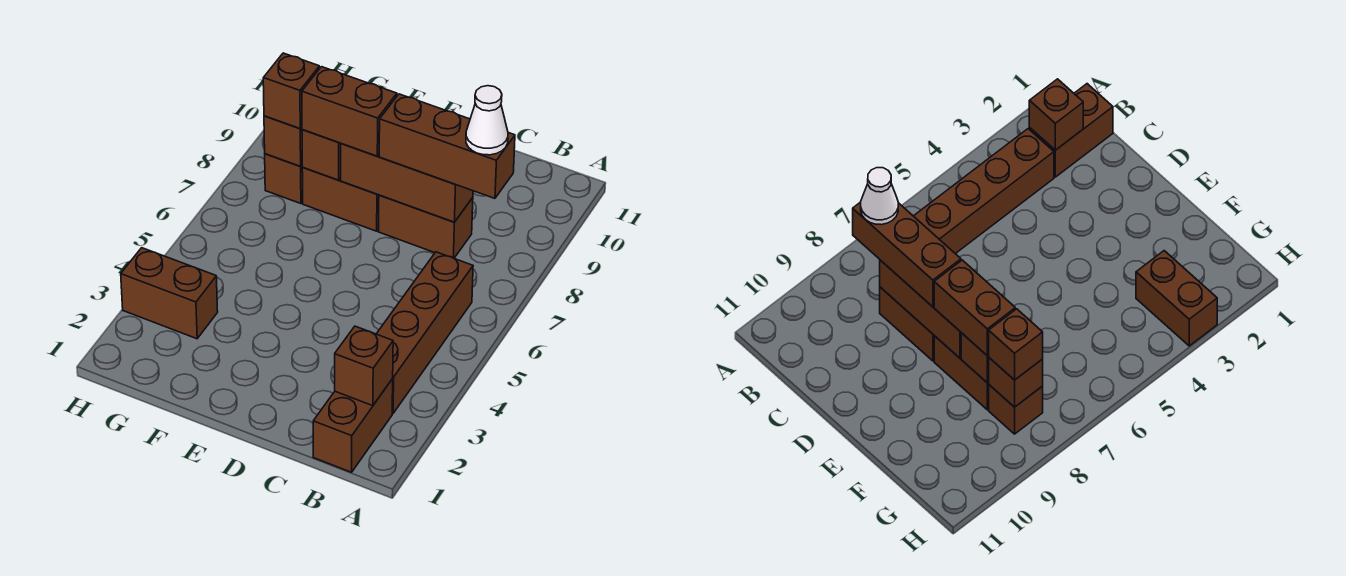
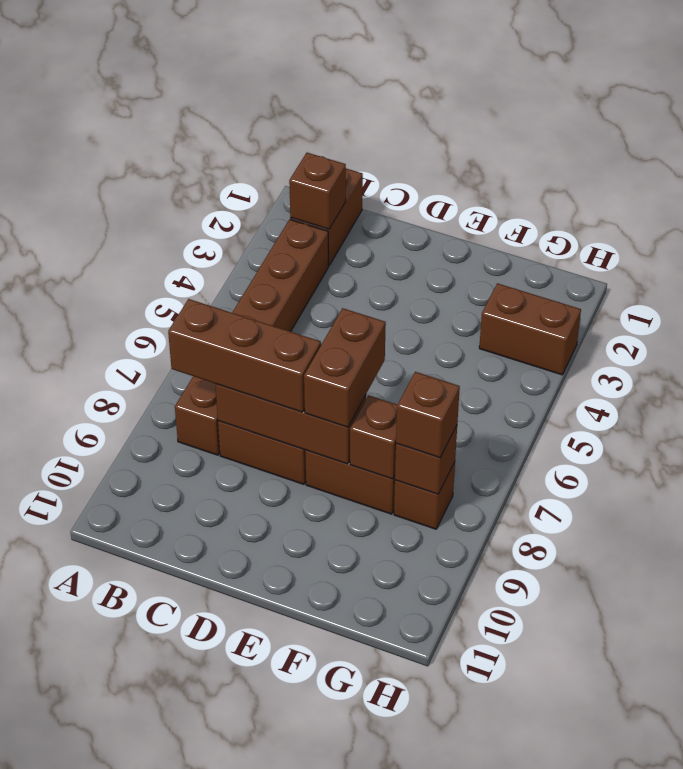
brown brick B3:B6 level 1 -> brown brick B3:B8 level 1
white cone B8 level 4 -> none
brown brick E8:F8 level 3 -> brown brick E7:E8 level 3

